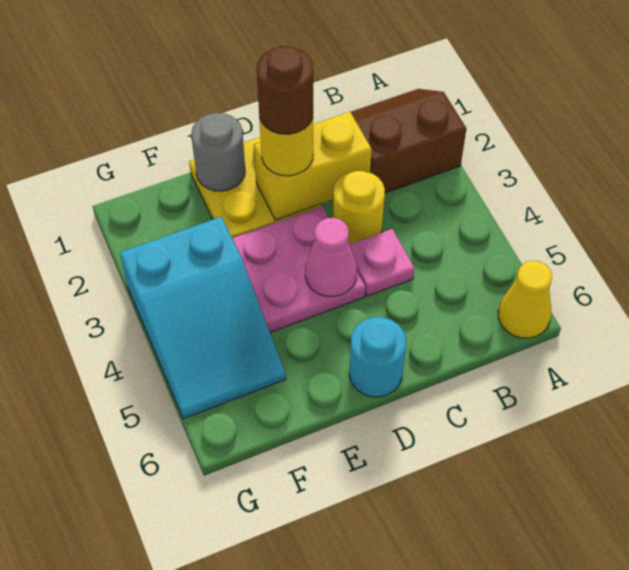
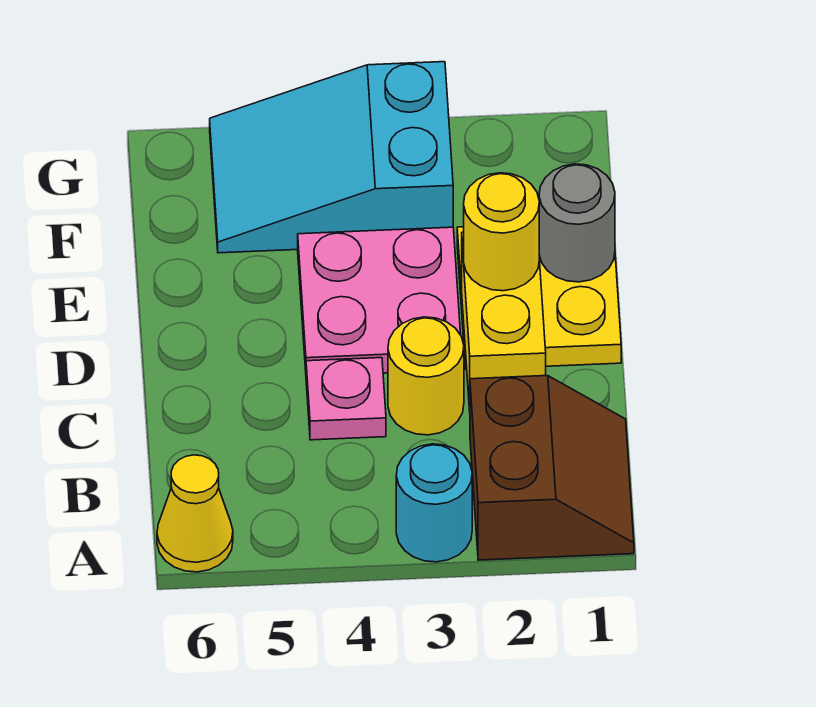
brown round brick D2 level 4 -> none
pink cone D4 level 2 -> none
cyan round brick D6 level 1 -> cyan round brick A3 level 1

